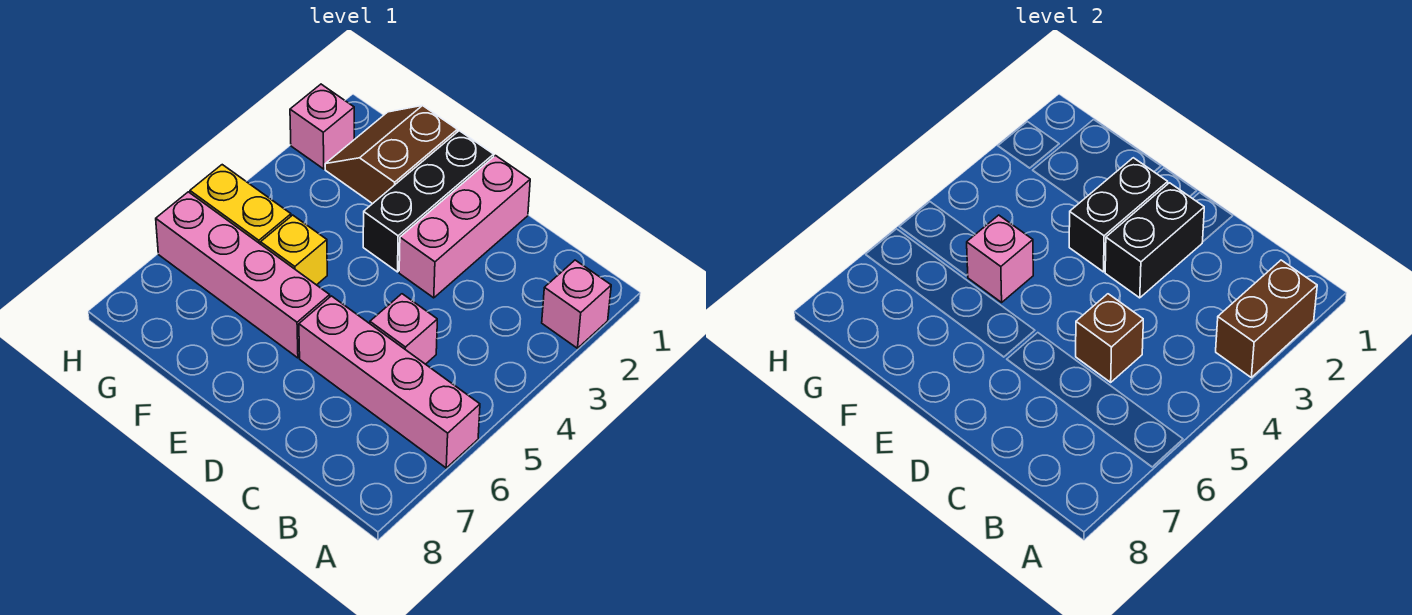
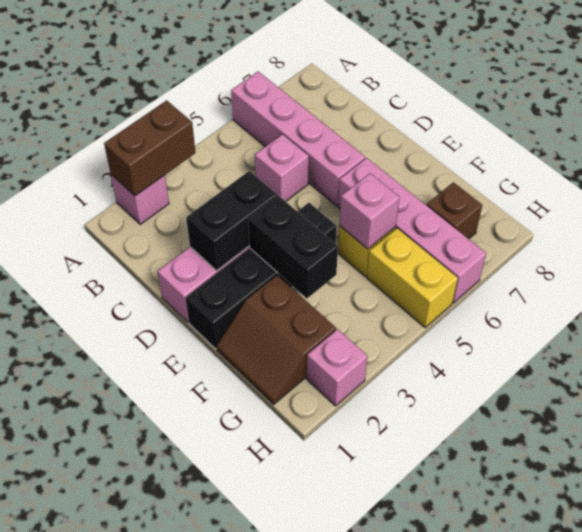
brown brick C5 level 2 -> brown brick G7 level 1
black brick E1:E3 level 1 -> black brick E1:E4 level 1
black brick E2:E3 level 2 -> black brick E3:F3 level 2
brown slope F1:G2 level 1 top F -> brown slope F1:G2 level 1 top 2

